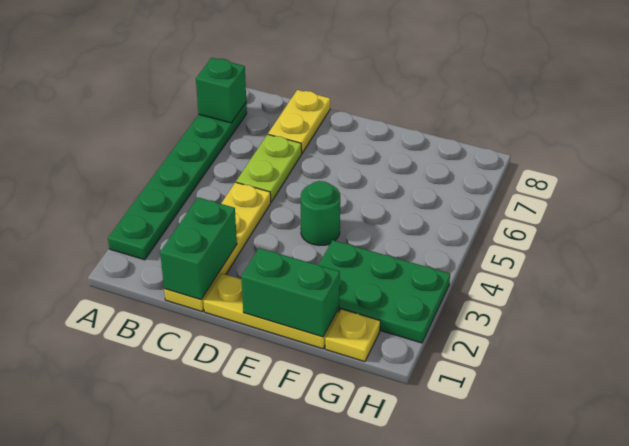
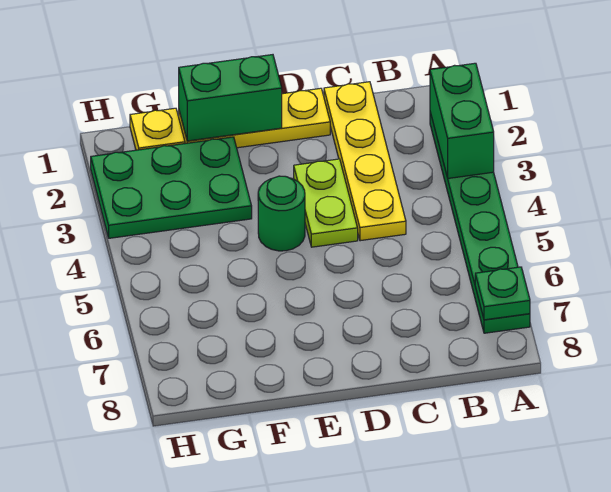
green brick A7 level 2 -> green plate A7 level 2
green brick C1:C2 level 2 -> green brick A2:A3 level 2
lime plate C5:C6 level 1 -> lime plate D3:D4 level 1
yellow plate C7:C8 level 1 -> none

